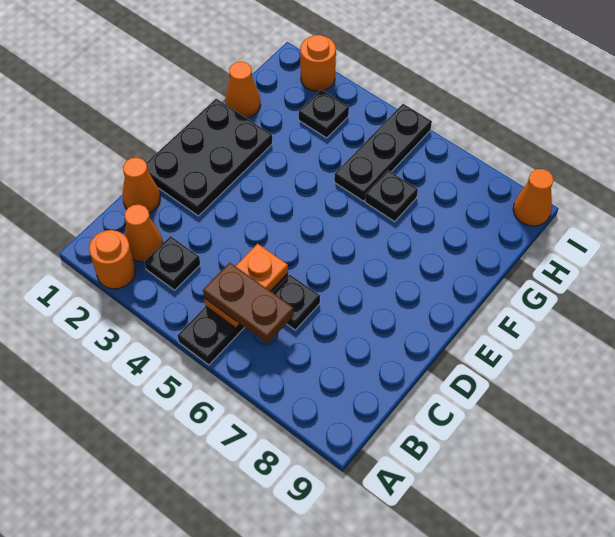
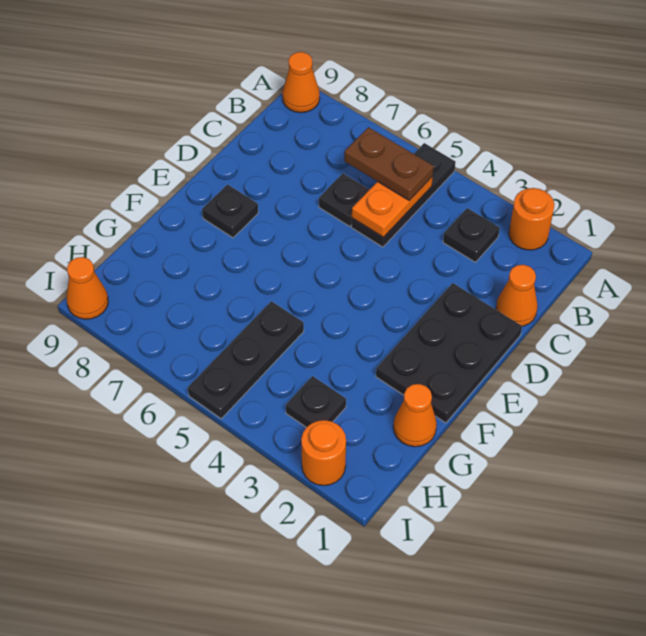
orange cone B2 level 1 -> orange cone A9 level 1
black plate G6 level 1 -> black plate E8 level 1

